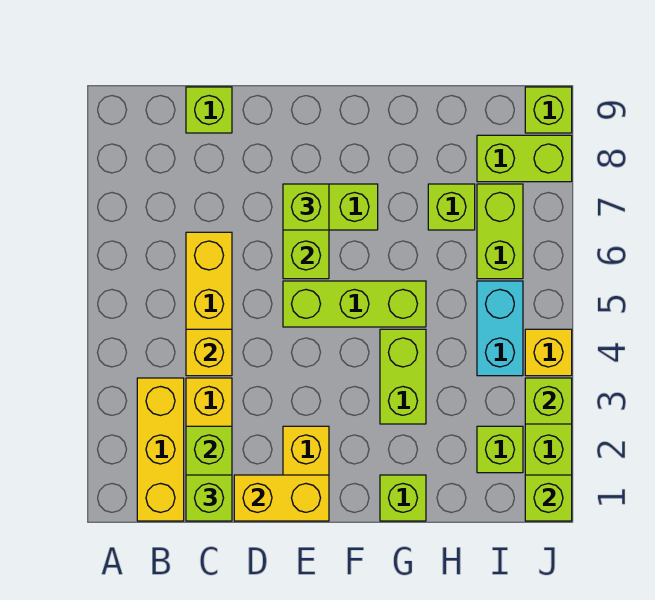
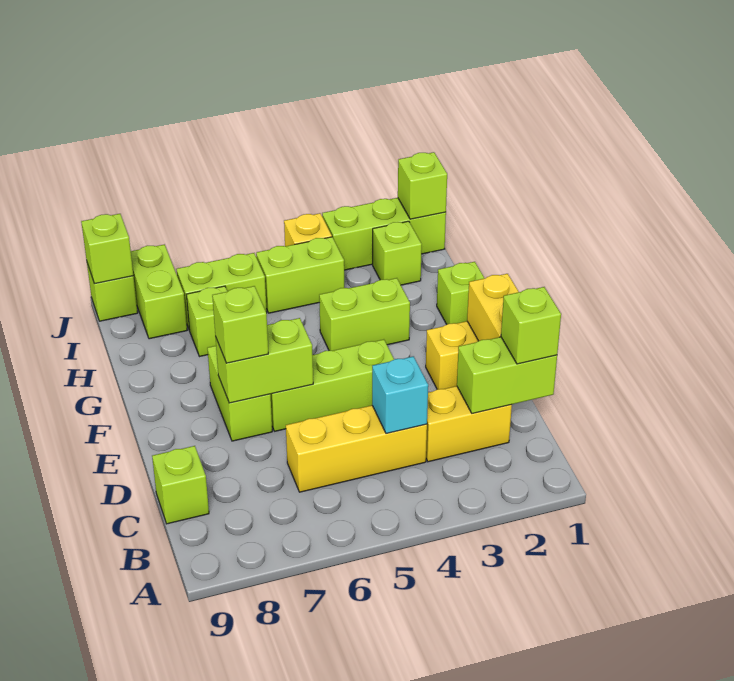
yellow brick B1:B3 level 1 -> none
yellow brick C4 level 2 -> cyan brick C4 level 2
lime brick E5:G5 level 1 -> lime brick E4:E6 level 1
cyan brick I4:I5 level 1 -> lime brick I4:I5 level 1
lime brick J3 level 2 -> lime brick J9 level 2

